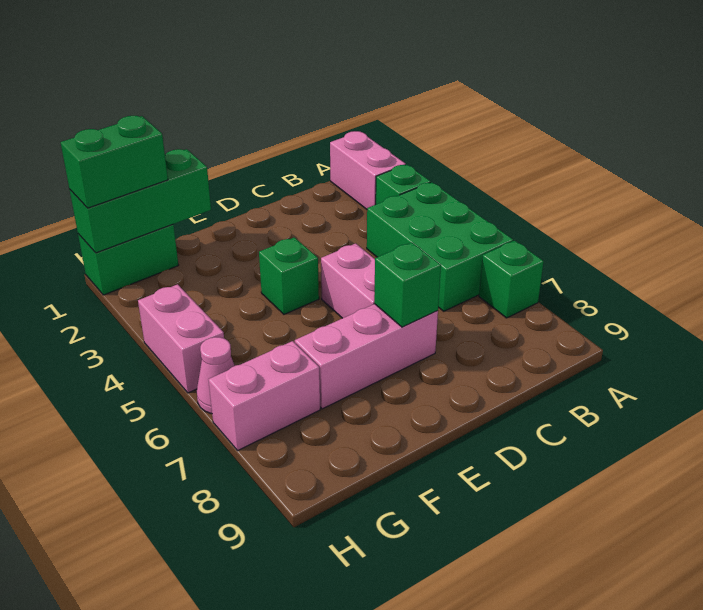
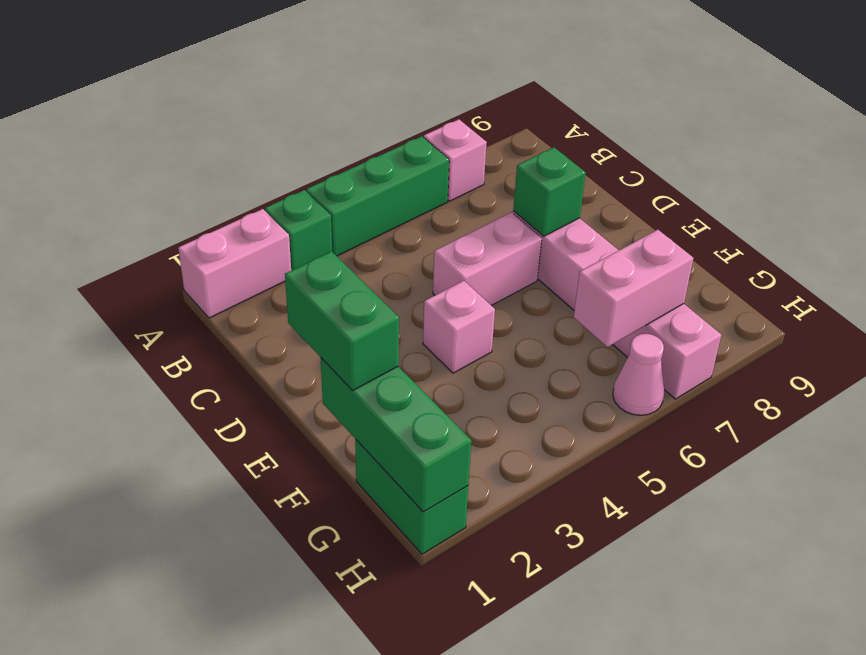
green brick A4:B6 level 1 -> green brick A4:A6 level 1
green brick A7 level 1 -> pink brick A7 level 1
green brick E4 level 1 -> pink brick E4 level 1
green brick G1:H1 level 3 -> green brick E1:F1 level 3
pink brick H4:H5 level 1 -> pink brick G6:G7 level 2

